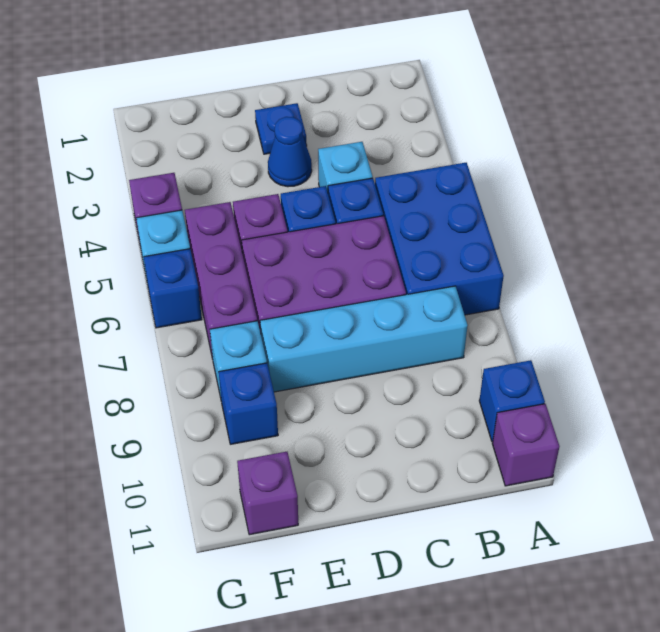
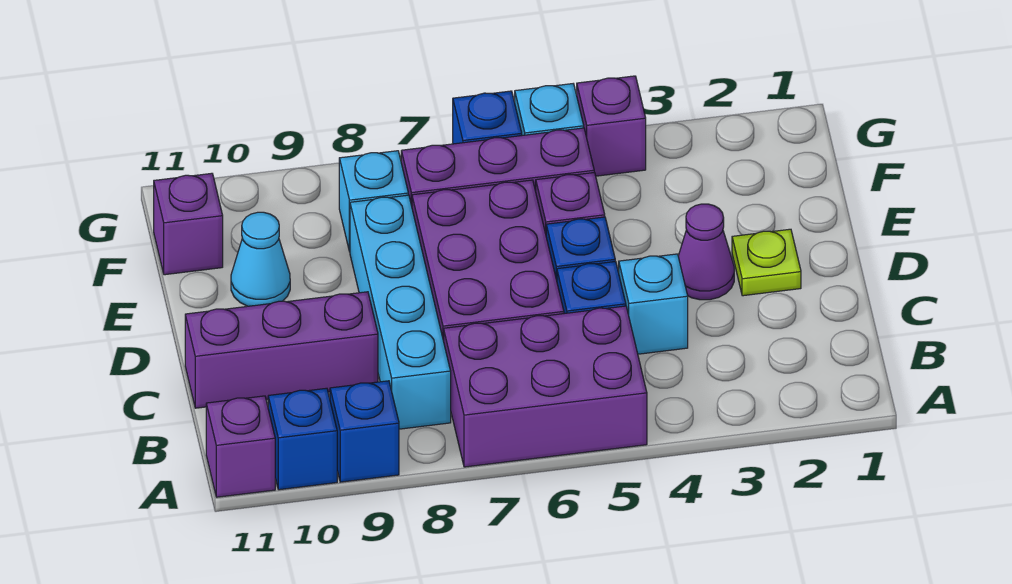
blue brick A5:B7 level 1 -> purple brick A5:B7 level 1
none -> purple brick C9:C11 level 1
blue plate D2 level 1 -> lime plate D2 level 1
blue cone D3 level 1 -> purple cone D3 level 1
none -> cyan cone E10 level 1
blue brick F9 level 1 -> blue brick A9 level 1

